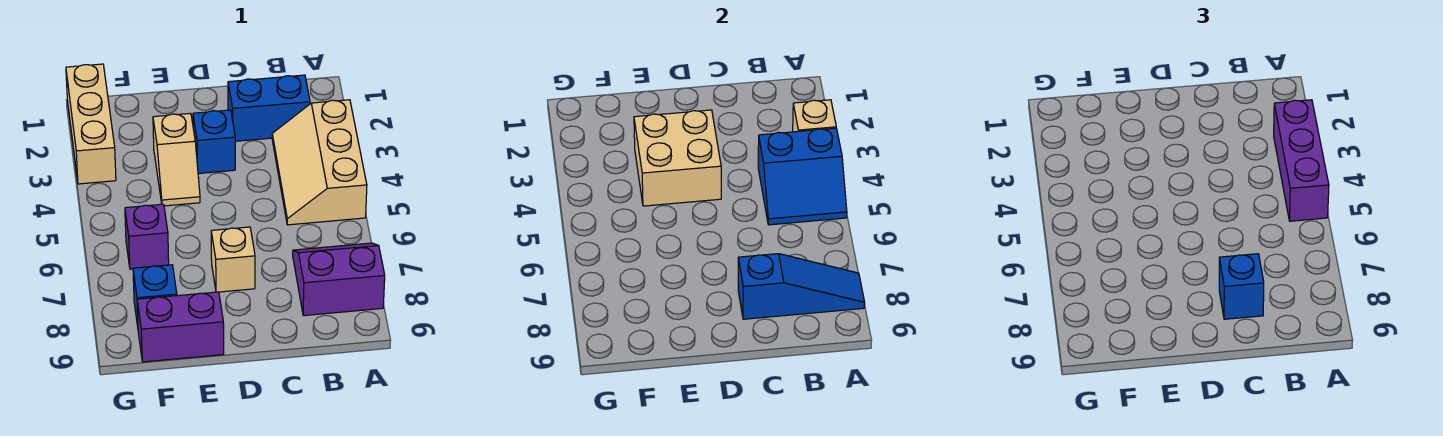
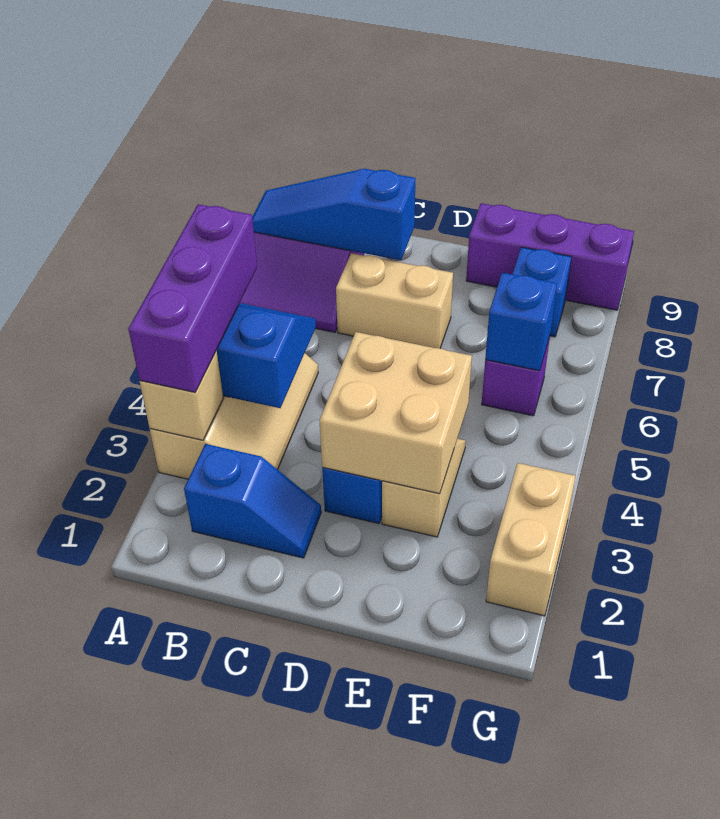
blue brick B2:C2 level 1 -> blue slope B2:C2 level 1 top B
blue brick C8 level 3 -> blue brick F6 level 2
tan brick D7 level 1 -> tan brick C7:D7 level 1
purple brick E9:F9 level 1 -> purple brick E9:G9 level 1
tan brick G1:G3 level 1 -> tan brick G2:G3 level 1

